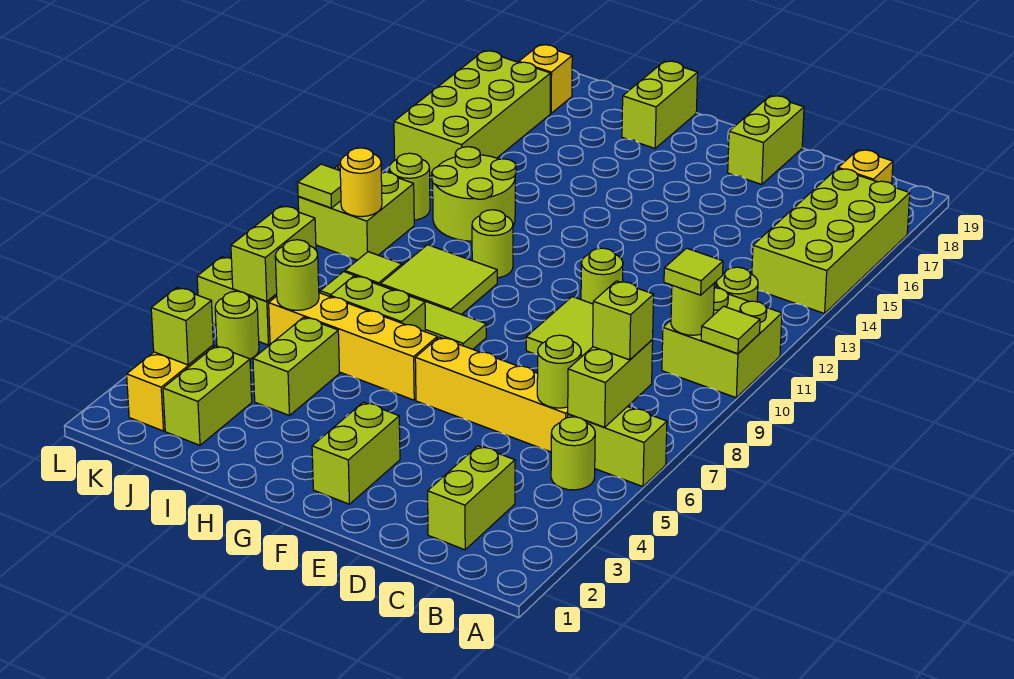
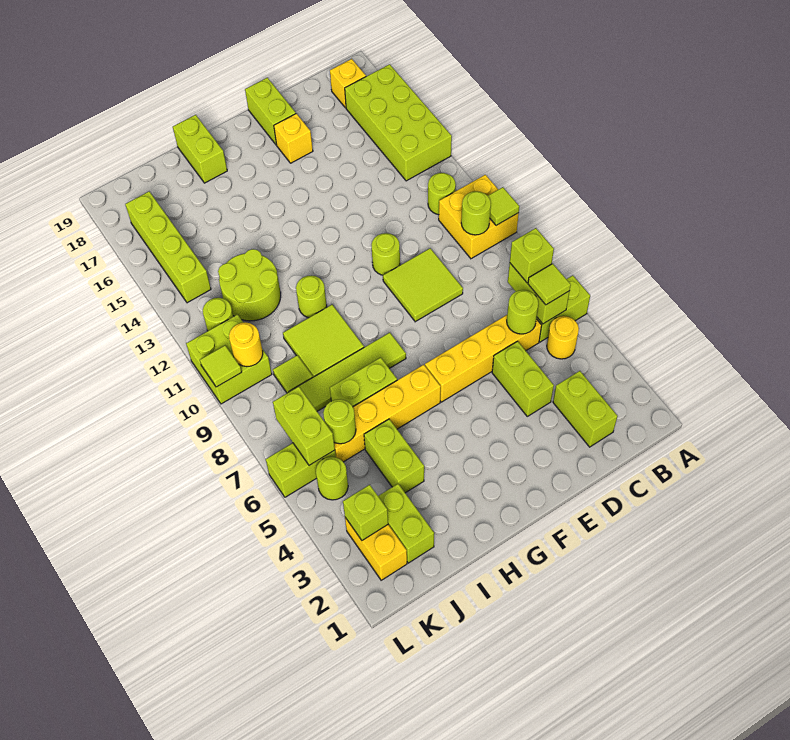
lime brick A10:B11 level 1 -> yellow brick A10:B11 level 1
lime round brick B5 level 1 -> yellow round brick B5 level 1
lime tile B10 level 3 -> lime tile B6 level 3
lime brick F2:F3 level 1 -> lime brick D4:D5 level 1
lime brick K14:L17 level 1 -> lime brick K14:K17 level 1
yellow brick K18 level 1 -> yellow brick E17 level 1

